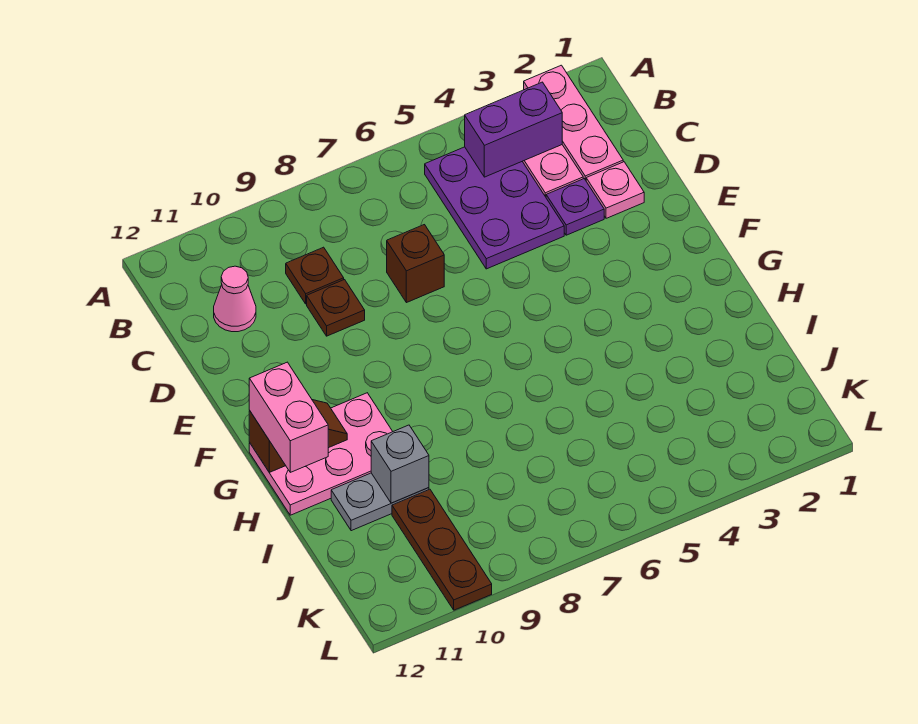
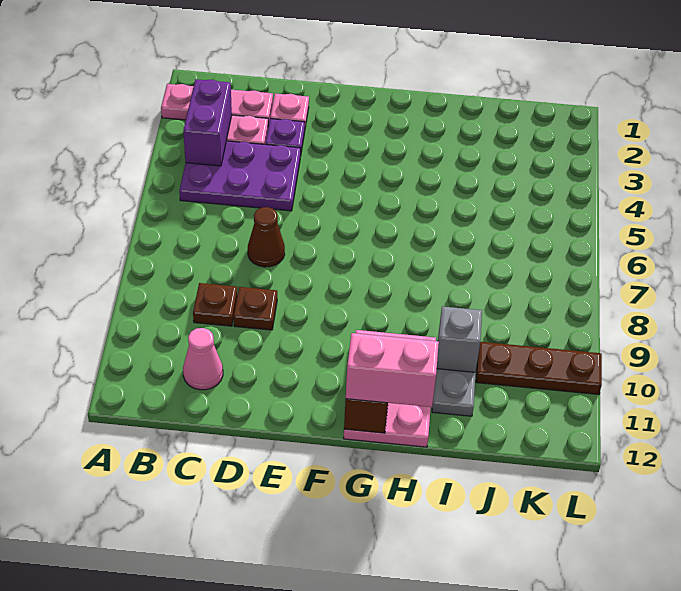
brown brick D7 level 1 -> brown cone D7 level 1

